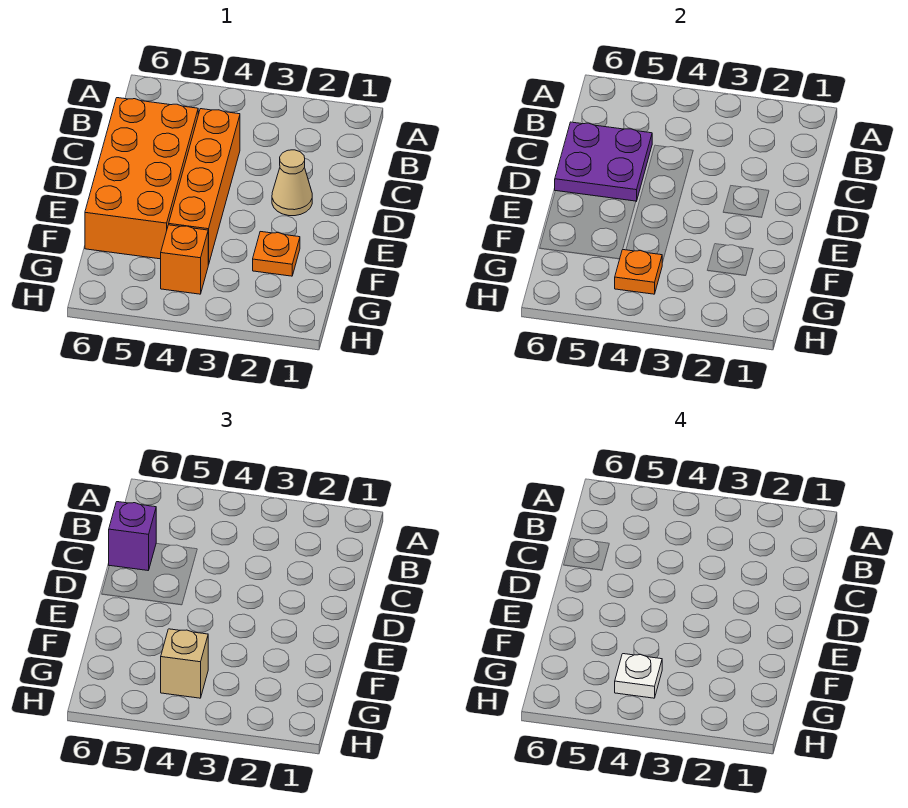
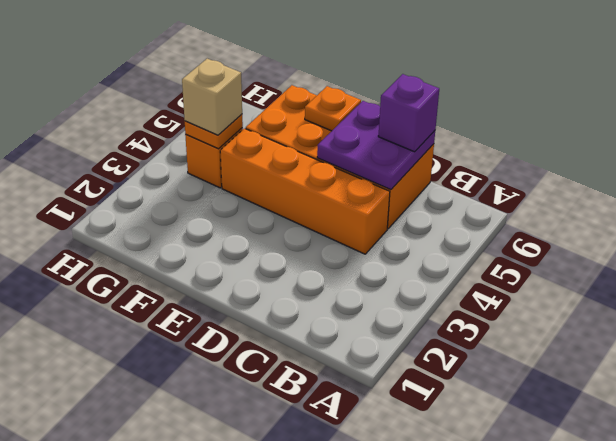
tan cone D2 level 1 -> none
orange plate F2 level 1 -> orange plate E6 level 2
white plate G4 level 4 -> none

